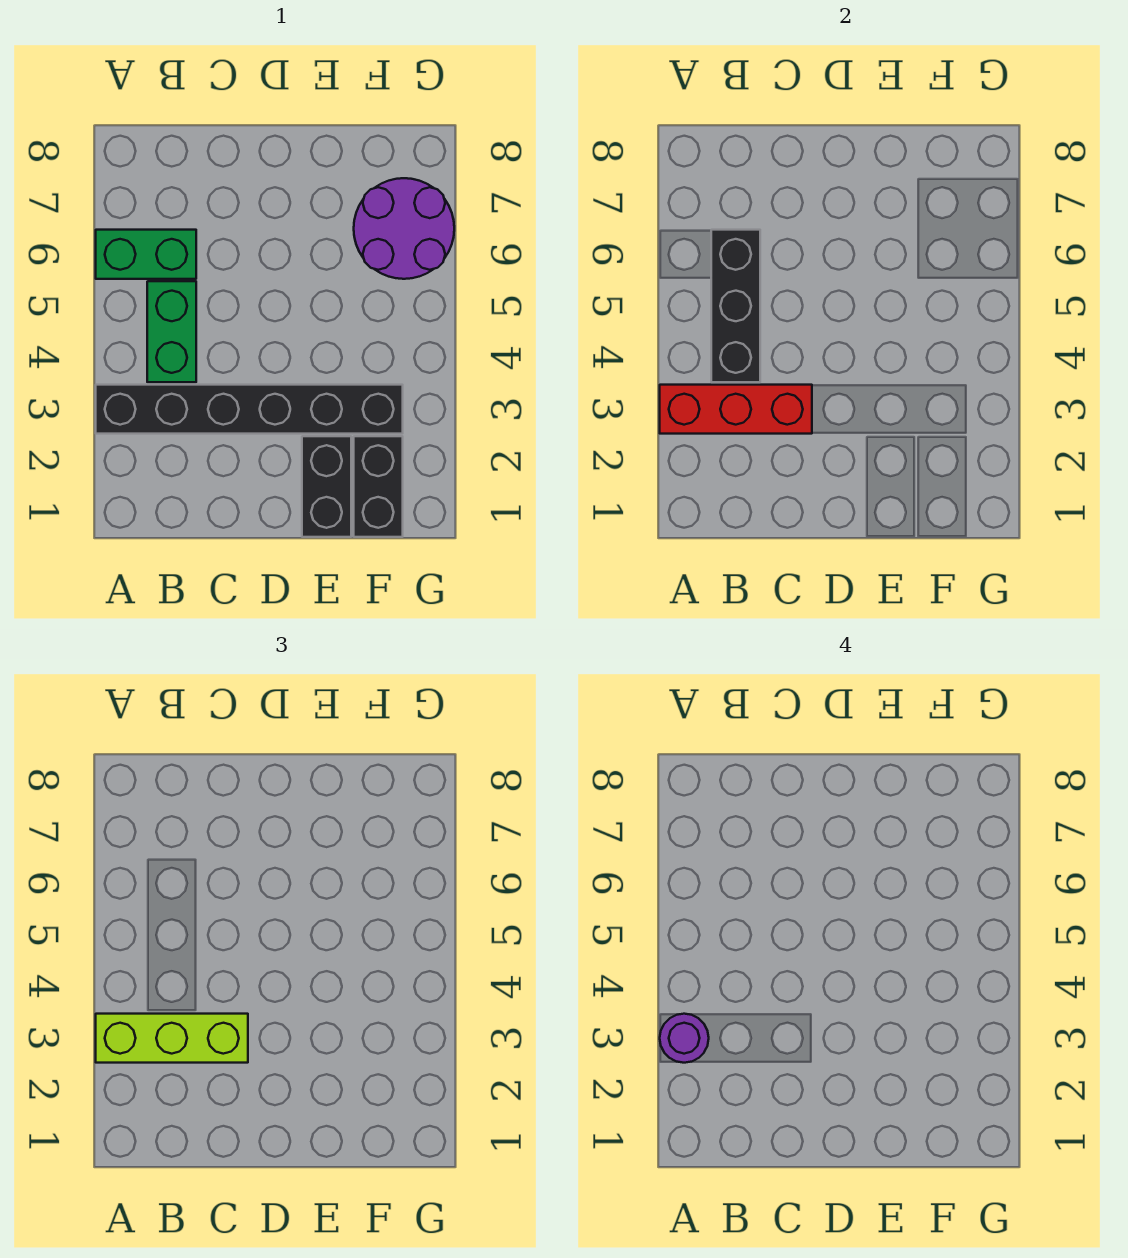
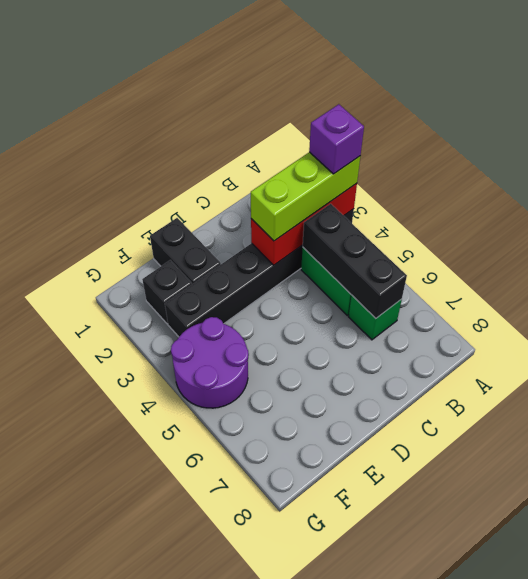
purple round brick A3 level 4 -> purple brick A3 level 4
green brick A6:B6 level 1 -> green brick B6 level 1
black brick F1:F2 level 1 -> black brick F2 level 1
purple round brick F6:G7 level 1 -> purple round brick F4:G5 level 1

